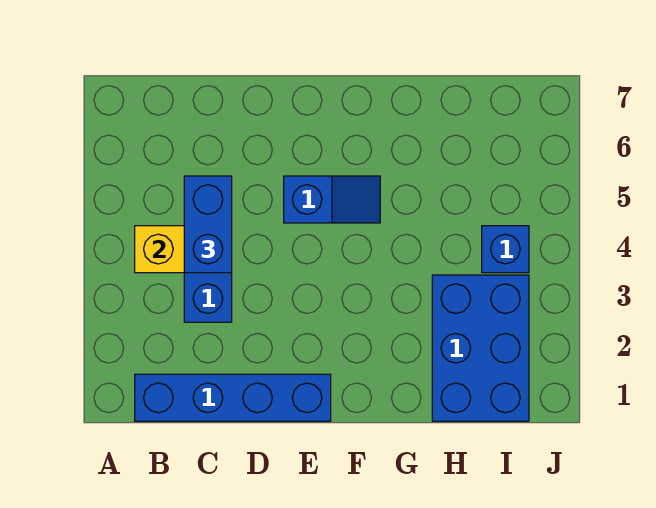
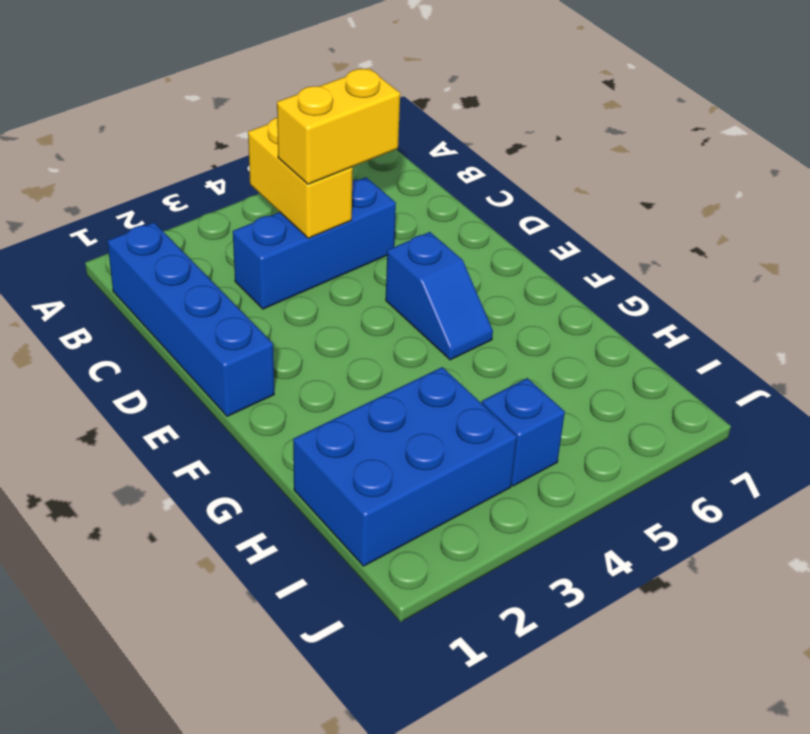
blue brick C4:C5 level 3 -> yellow brick C4:C5 level 3

